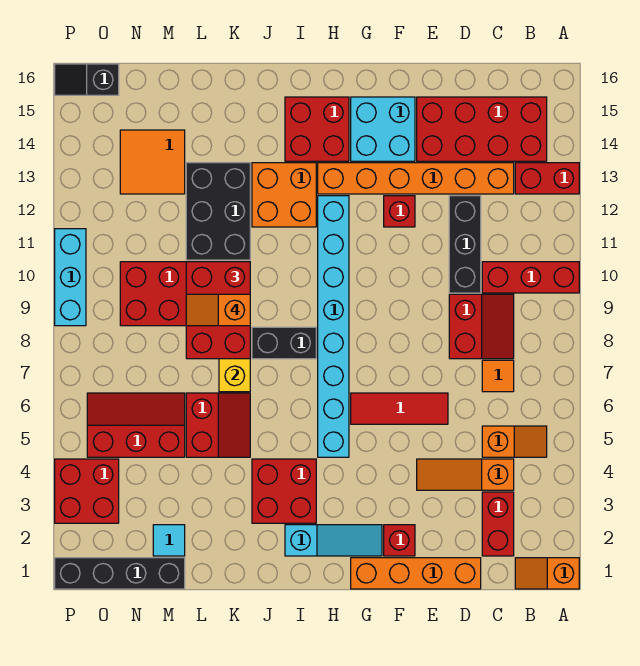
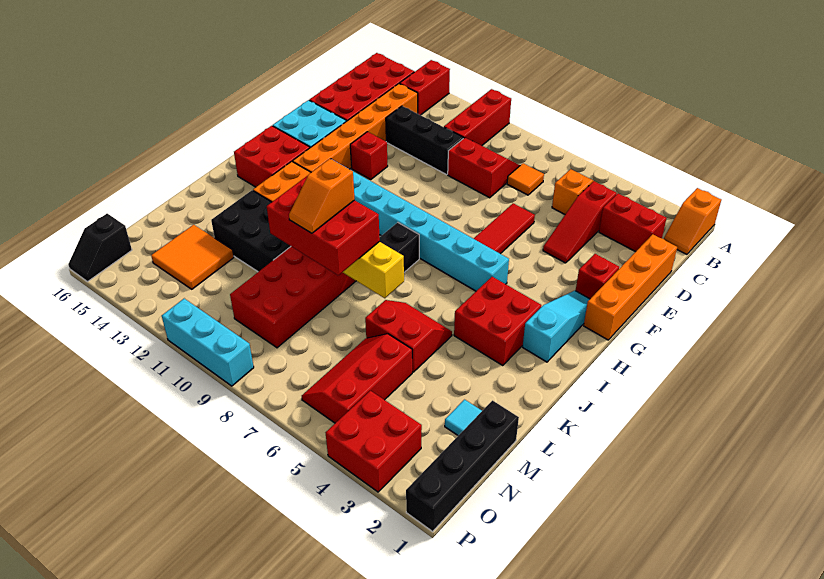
orange slope C4:E4 level 1 top C -> red slope C4:E4 level 1 top C

